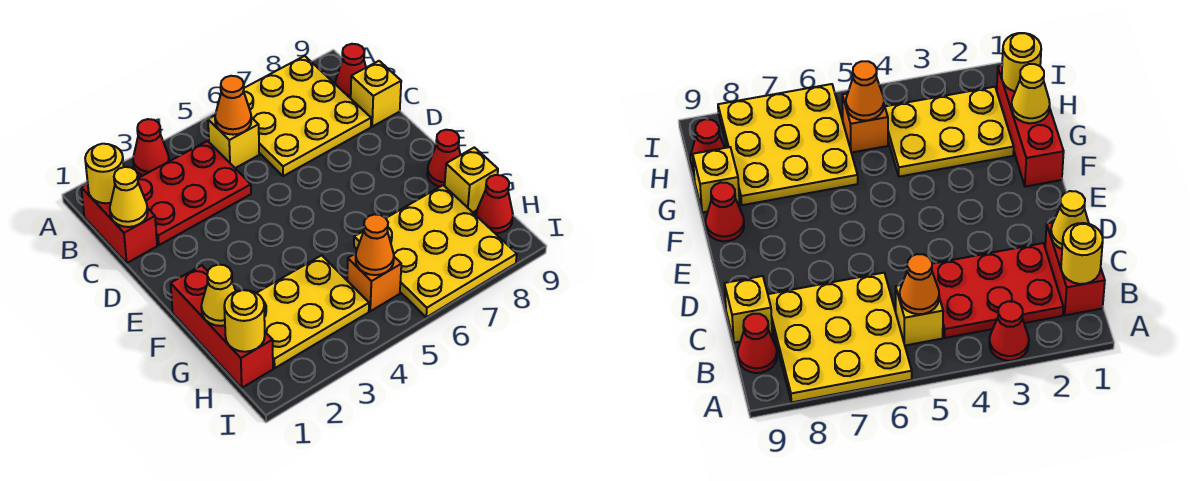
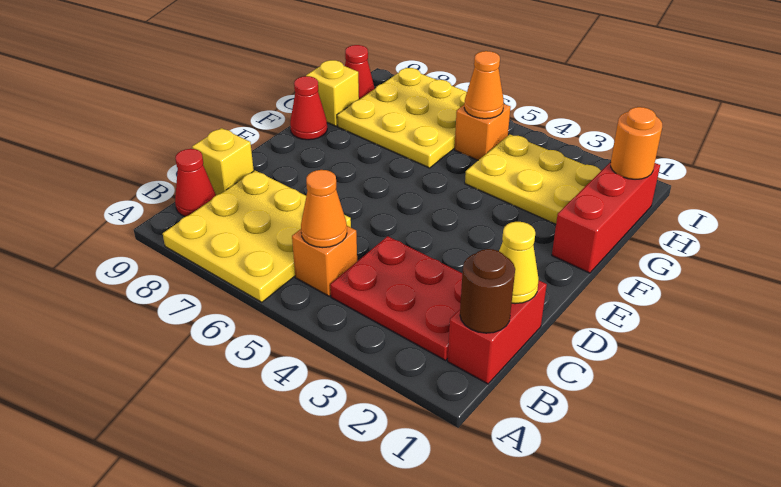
red cone A3 level 1 -> none
yellow round brick B1 level 2 -> brown round brick B1 level 2
yellow brick B5 level 1 -> orange brick B5 level 1
yellow cone G1 level 2 -> none
yellow round brick H1 level 2 -> orange round brick H1 level 2

